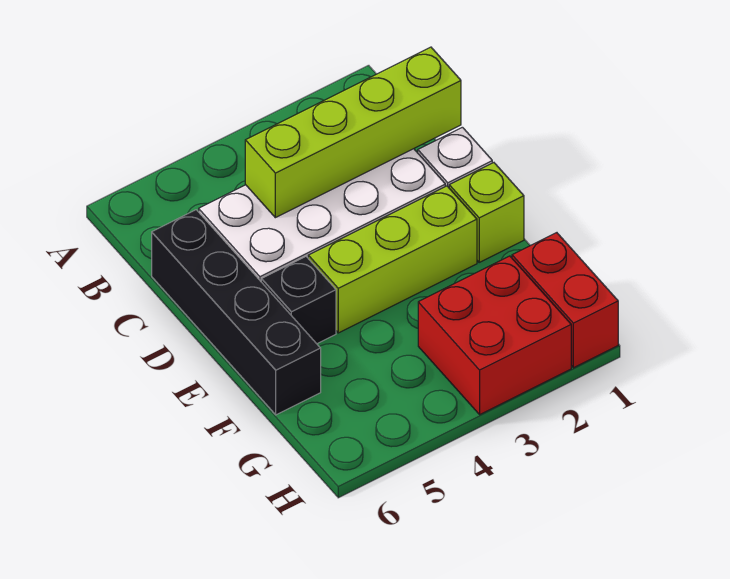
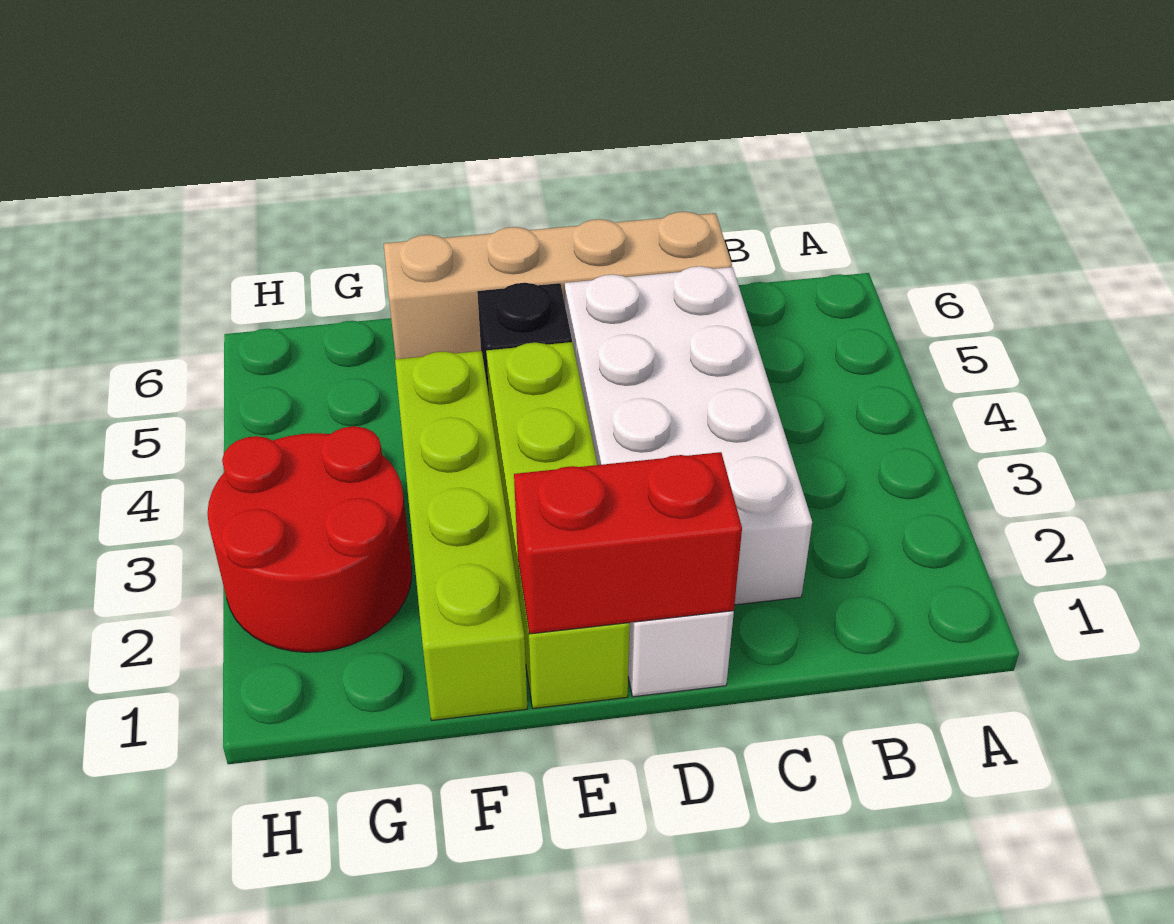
lime brick C1:C4 level 2 -> lime brick F1:F4 level 1
black brick C6:F6 level 1 -> tan brick C6:F6 level 1
red brick G1:H1 level 1 -> red brick D1:E1 level 2
red brick G2:H3 level 1 -> red round brick G2:H3 level 1

